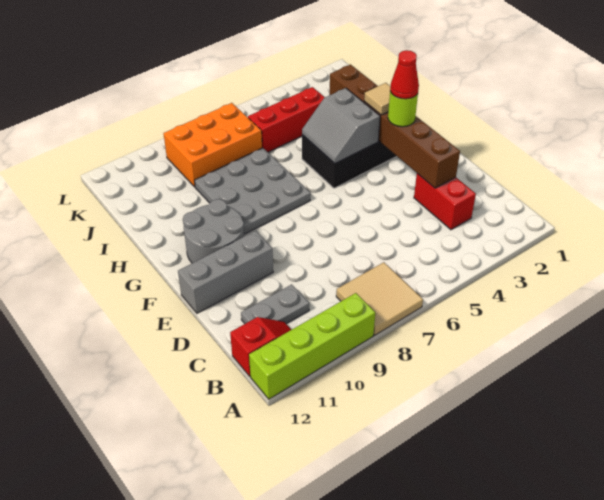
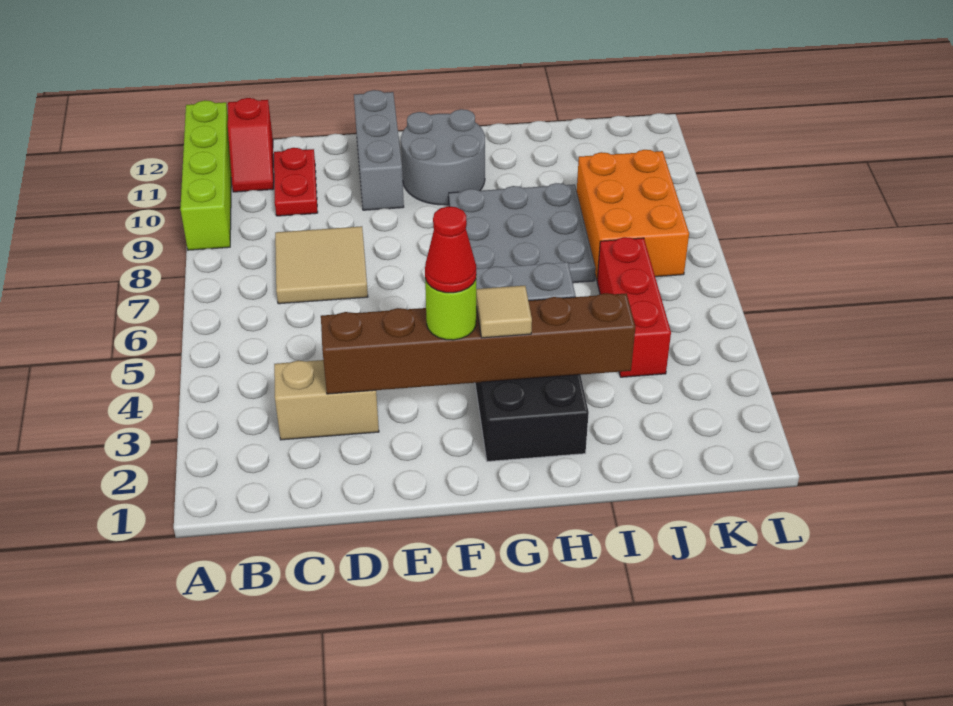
tan tile A7:B8 level 1 -> tan tile C7:D8 level 1
red brick C3:D3 level 1 -> tan brick C3:D3 level 1
grey plate C10:C11 level 1 -> red plate C10:C11 level 1

